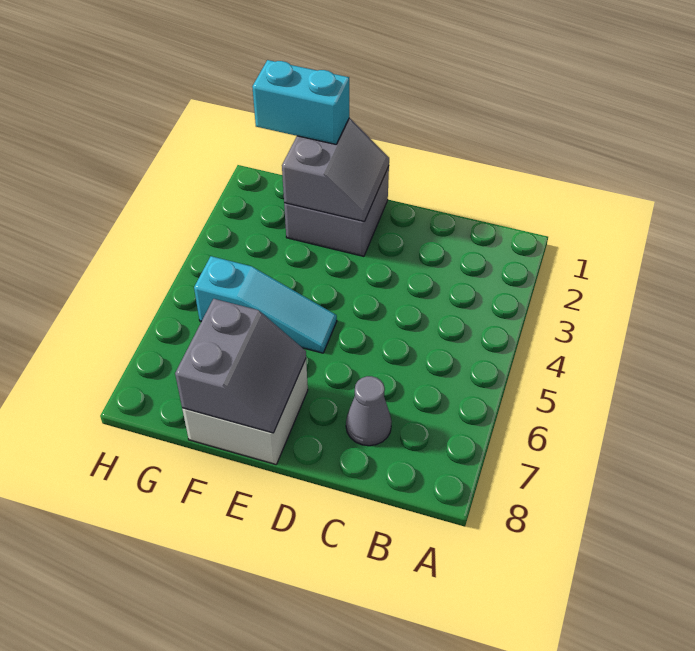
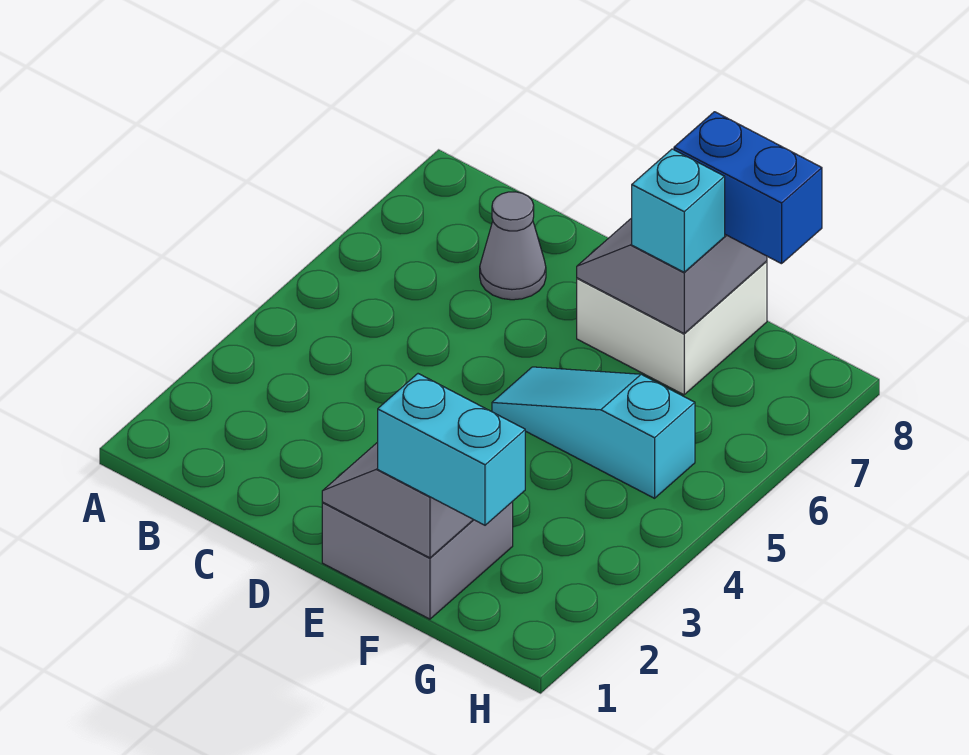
none -> cyan brick F7 level 3
none -> blue brick F8:G8 level 3

